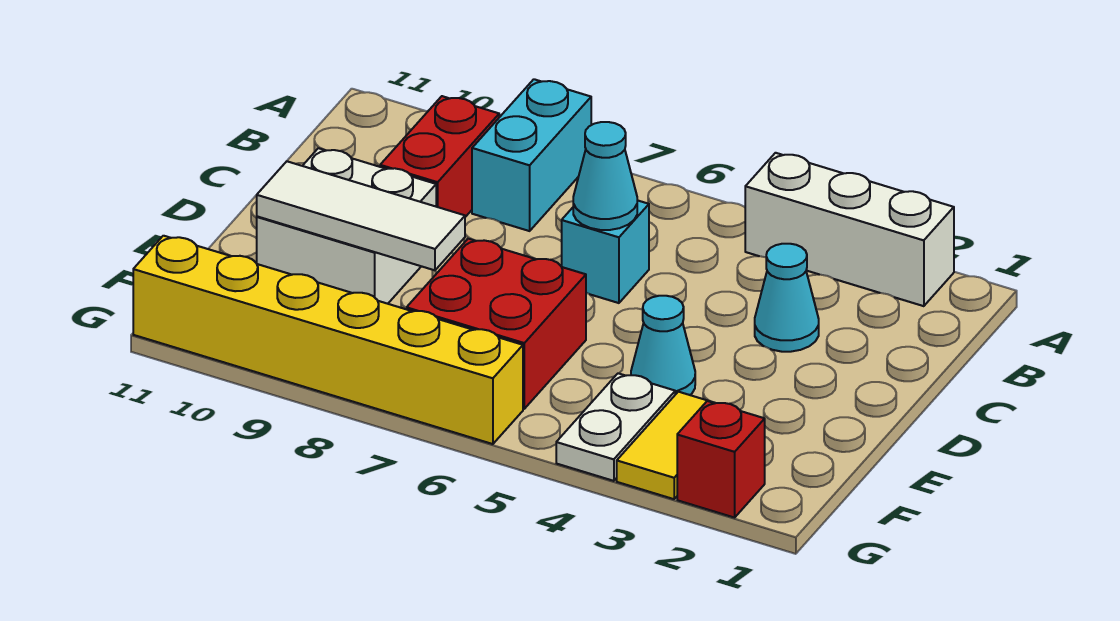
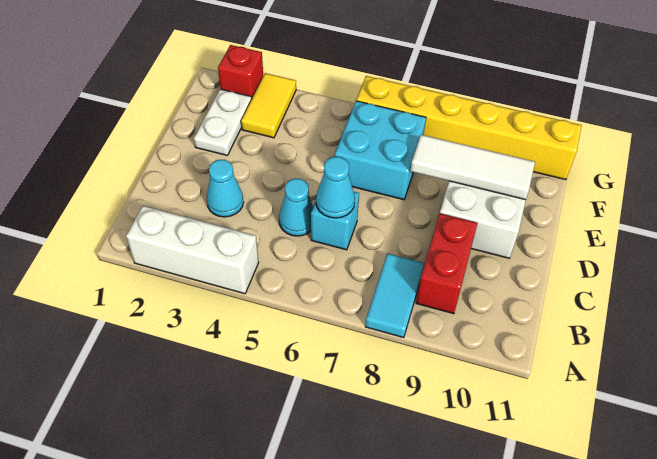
cyan brick A8:B8 level 1 -> cyan tile A8:B8 level 1
cyan cone E4 level 1 -> cyan cone C5 level 1
red brick E6:F7 level 1 -> cyan brick E6:F7 level 1
white plate F4:G4 level 1 -> white plate E2:F2 level 1

